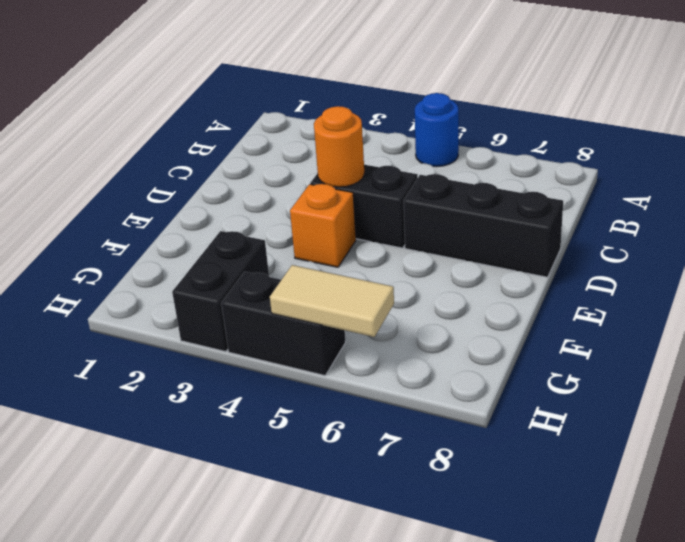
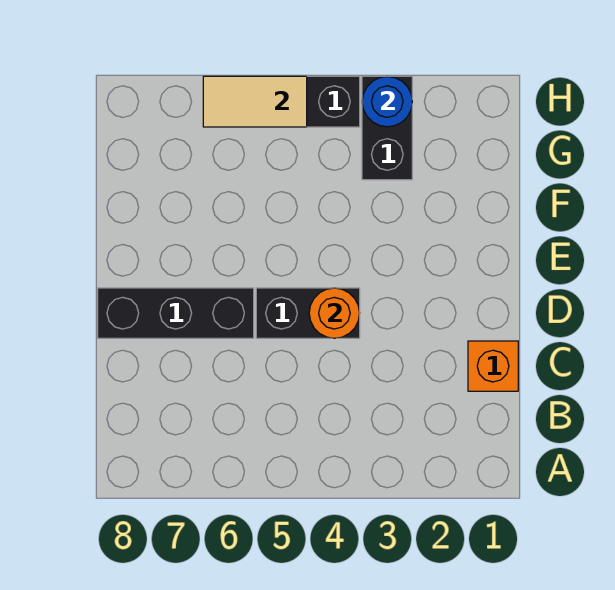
blue round brick A5 level 1 -> blue round brick H3 level 2
orange brick E4 level 1 -> orange brick C1 level 1

